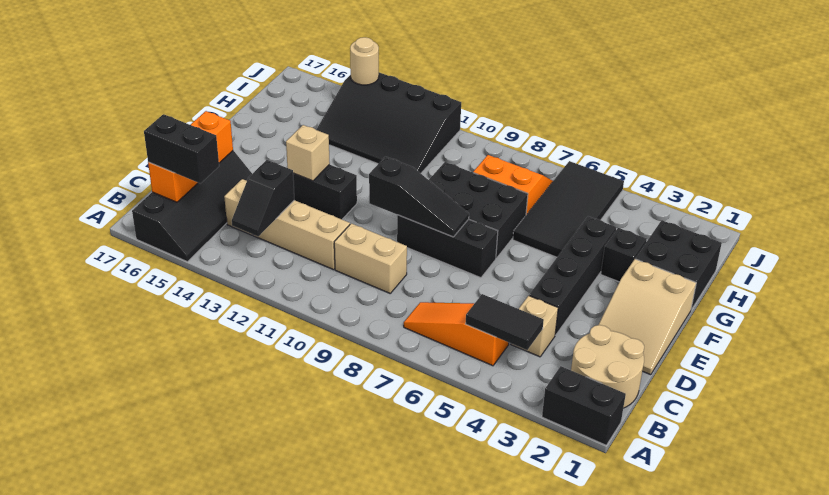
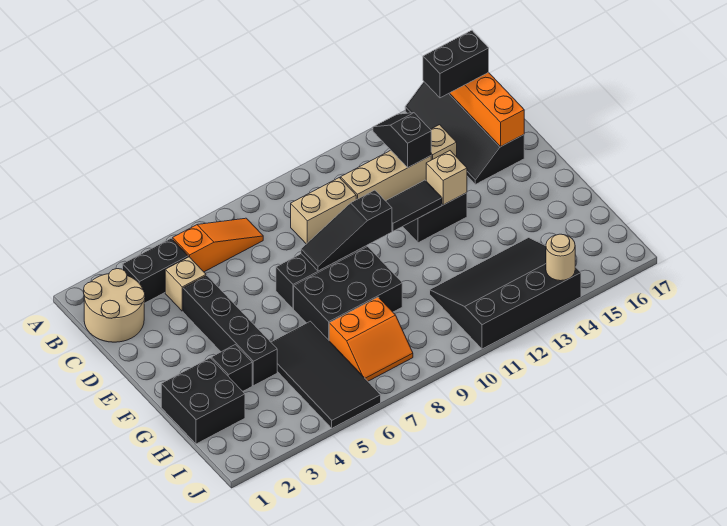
black brick A1:A2 level 1 -> black brick B3:B4 level 1
black tile B4:B5 level 2 -> black tile E11:E12 level 2
tan slope D1:F2 level 1 top F -> none

